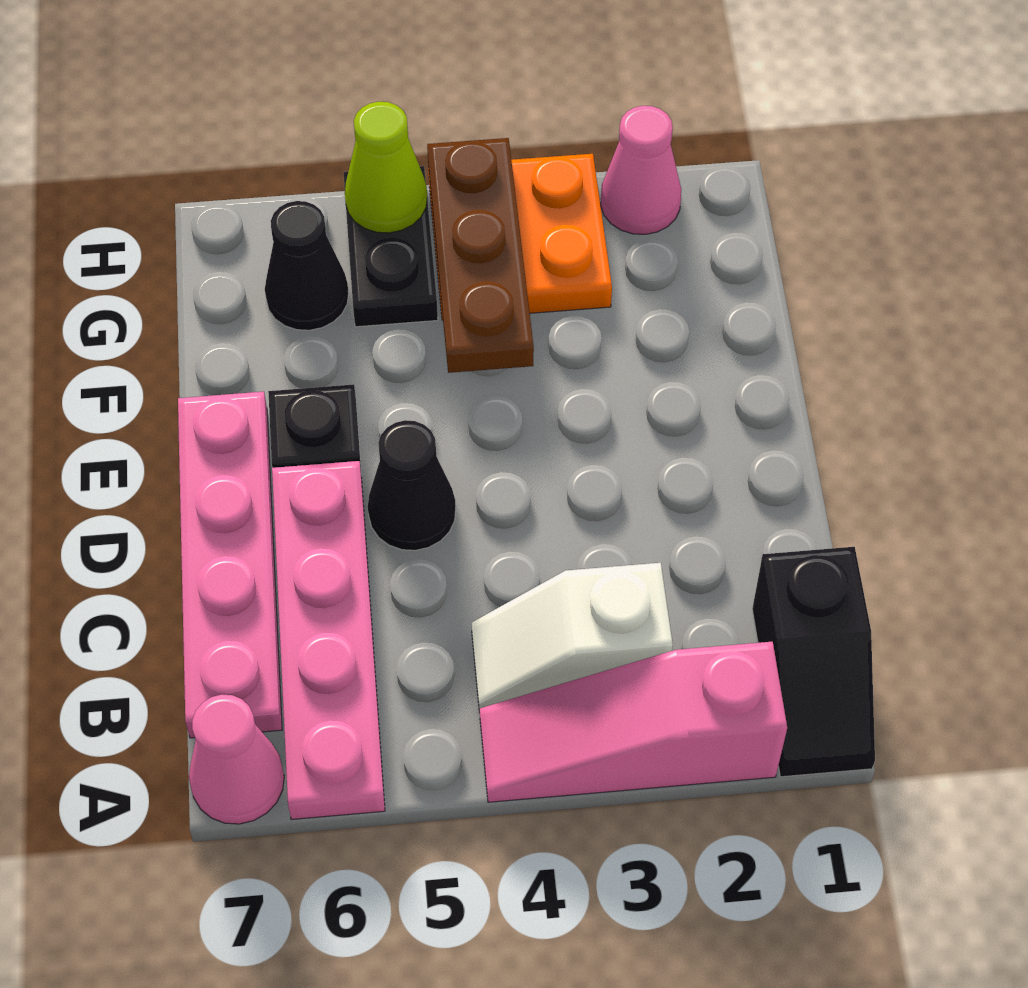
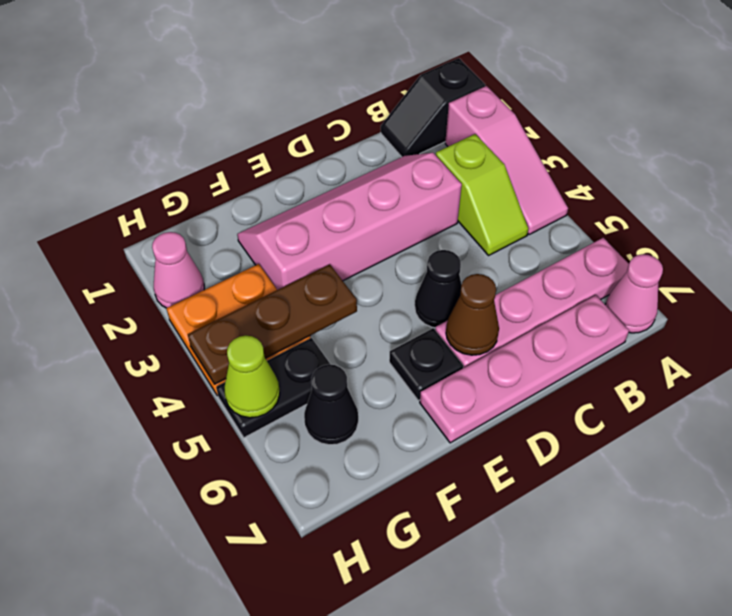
black slope A1:B1 level 1 top B -> black slope A1:B1 level 1 top A
white slope B3:B4 level 1 top 3 -> lime slope B3:B4 level 1 top 3
none -> pink slope C2:F3 level 1 top 3
none -> brown cone D6 level 2

